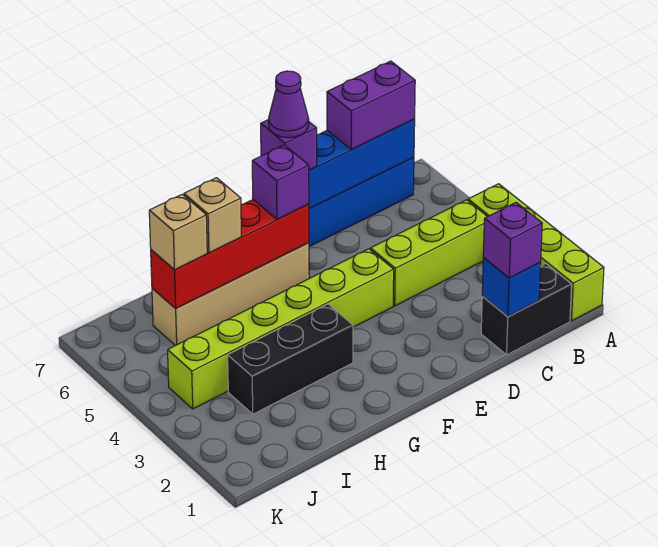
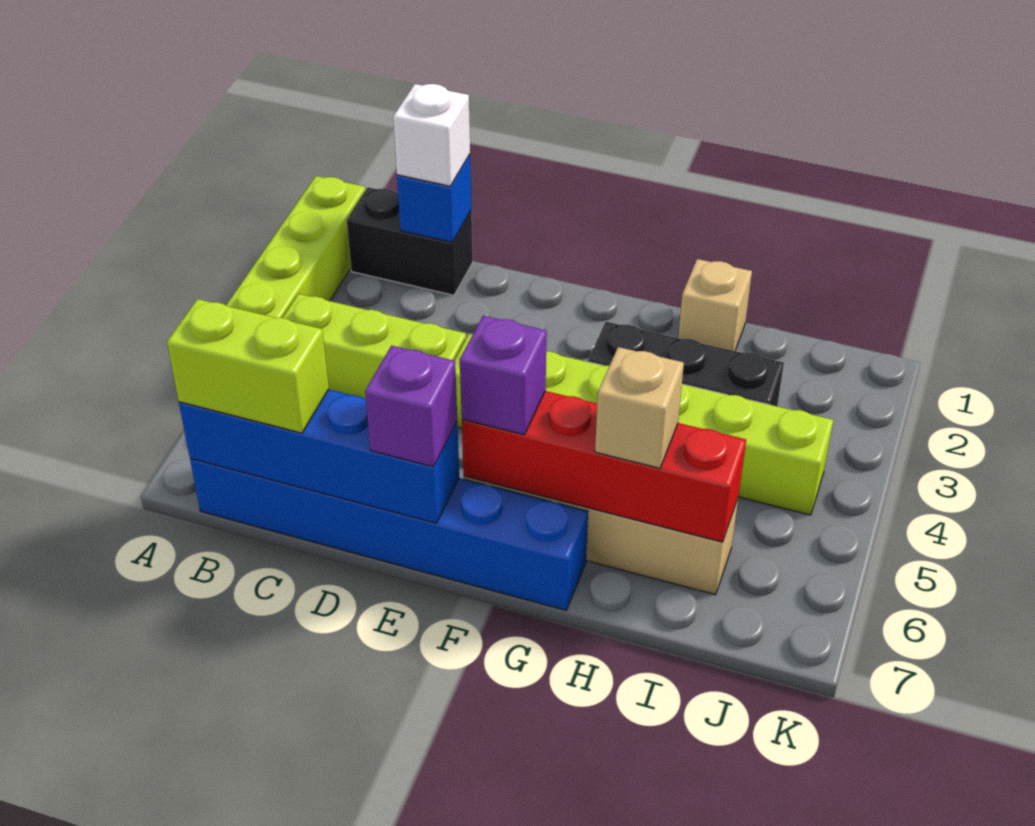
purple brick B7:C7 level 3 -> lime brick B7:C7 level 3
purple brick C1 level 3 -> white brick C1 level 3
purple cone E7 level 4 -> none
tan brick I6 level 3 -> tan brick H1 level 1

